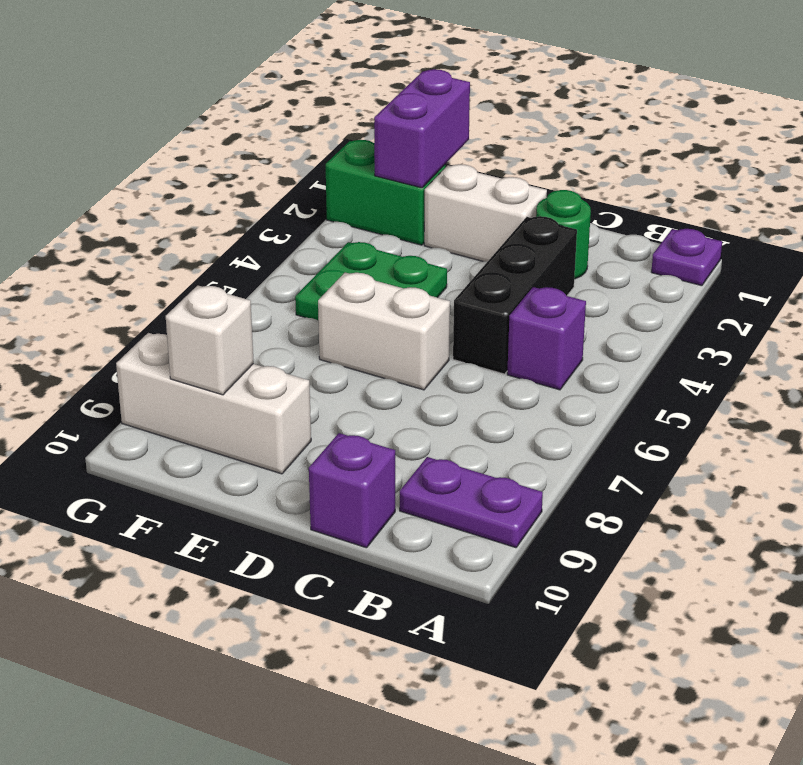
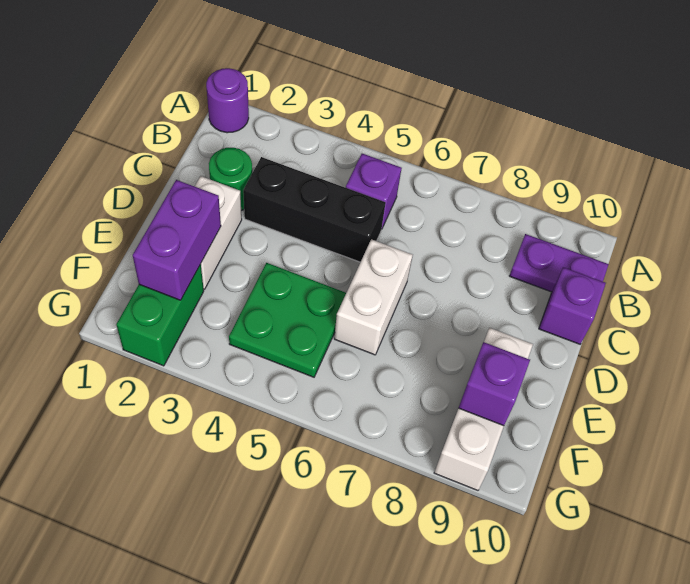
purple plate A1 level 1 -> purple round brick A1 level 1
purple plate A9:B9 level 1 -> purple plate B9:B10 level 1
purple brick F1:F2 level 2 -> purple brick E2:F2 level 2
white brick F9 level 2 -> purple brick F9 level 2

